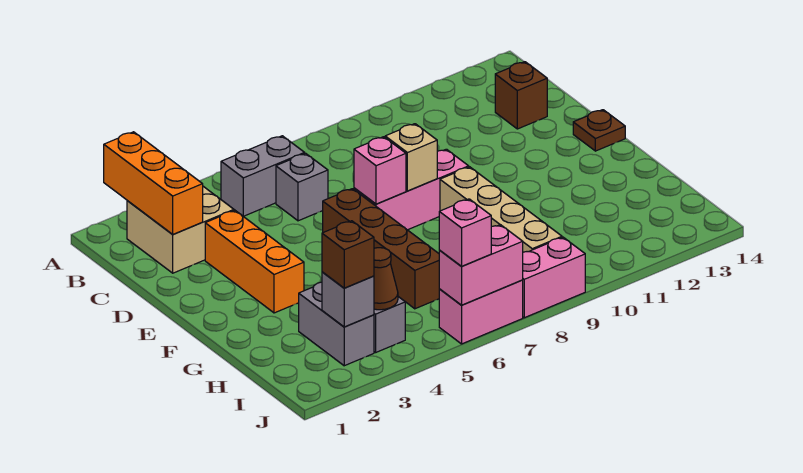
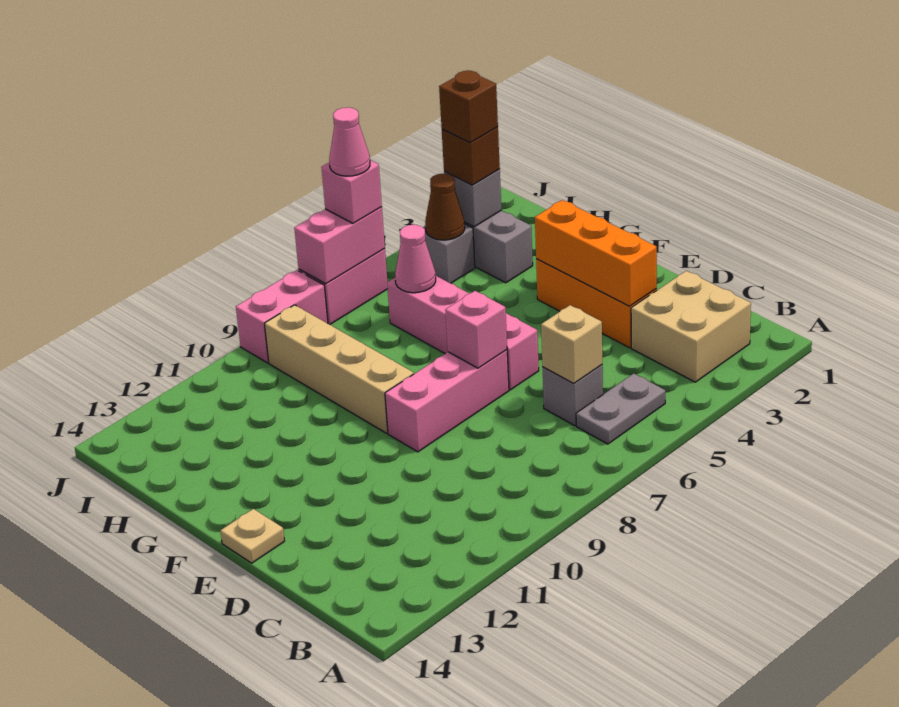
orange brick A2:C2 level 2 -> orange brick D3:F3 level 2
grey brick B5:B6 level 1 -> grey plate B5:B6 level 1
brown brick C13 level 1 -> brown brick I3 level 4
brown brick E6:H6 level 1 -> pink brick E6:H6 level 1
tan brick E8 level 2 -> tan brick C6 level 2
brown plate E14 level 1 -> tan plate E14 level 1
none -> pink cone H6 level 2
none -> pink cone J6 level 4

